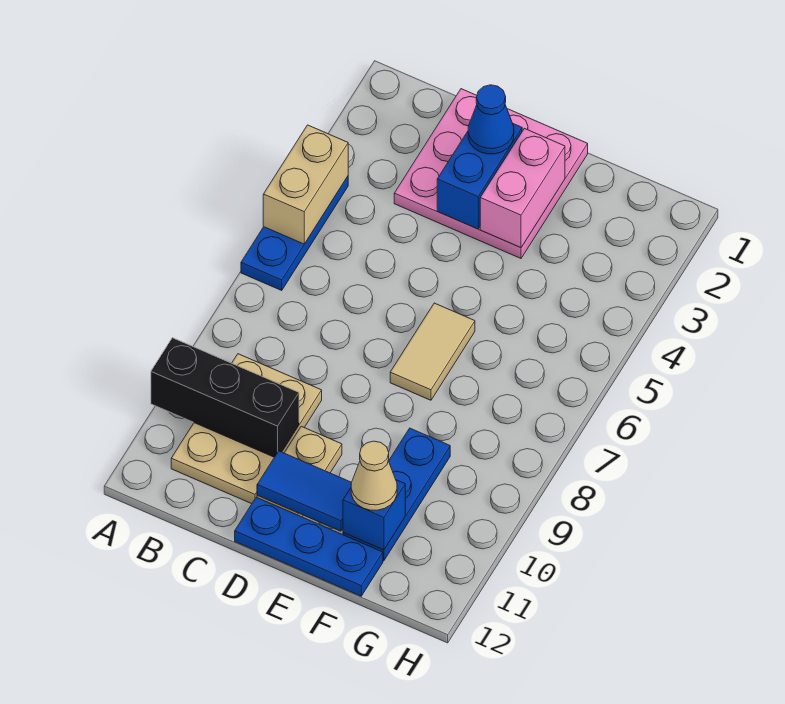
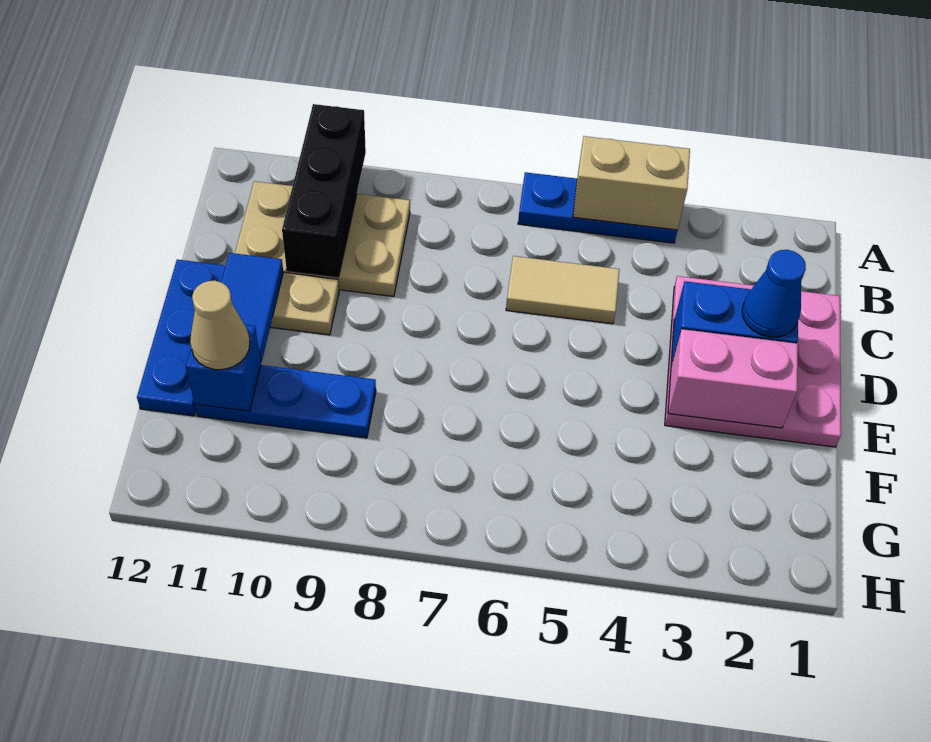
tan tile E6:E7 level 1 -> tan tile C5:C6 level 1

